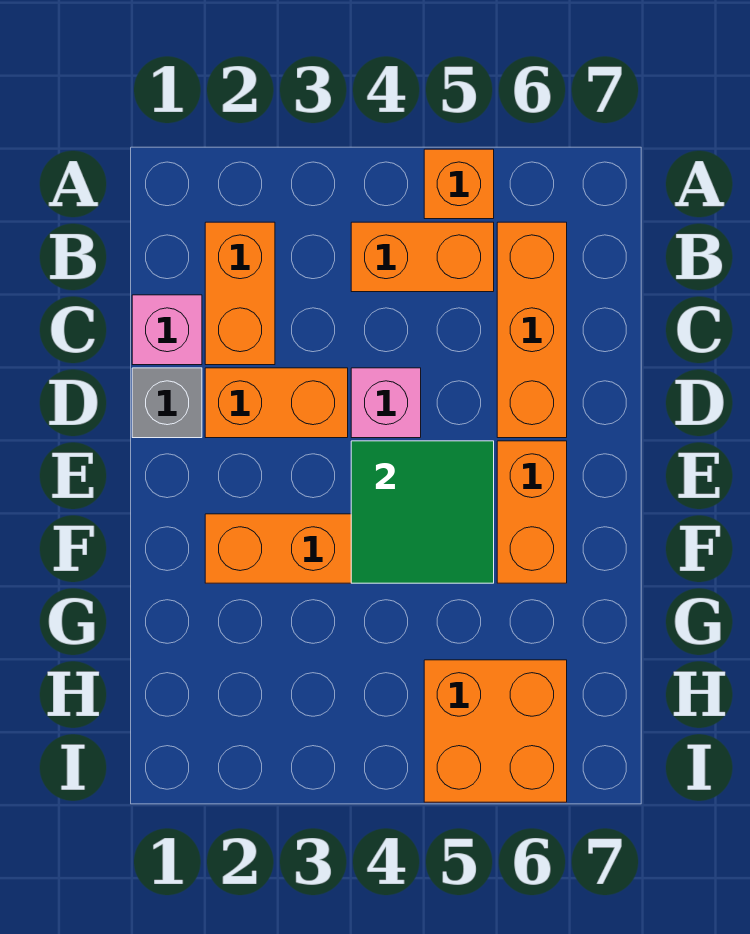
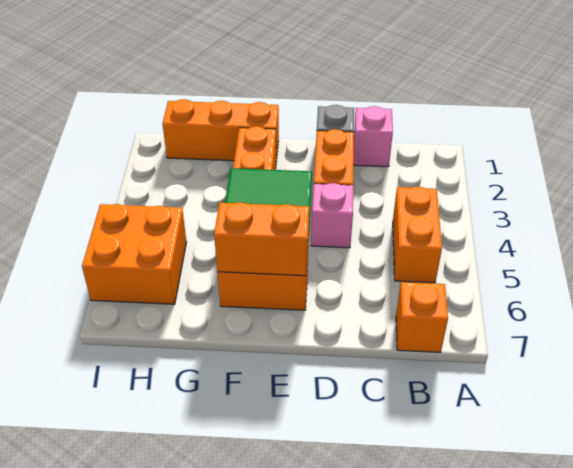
orange brick A5 level 1 -> orange brick B7 level 1
orange brick B2:C2 level 1 -> orange brick E6:F6 level 2
orange brick B6:D6 level 1 -> orange brick F1:H1 level 1

